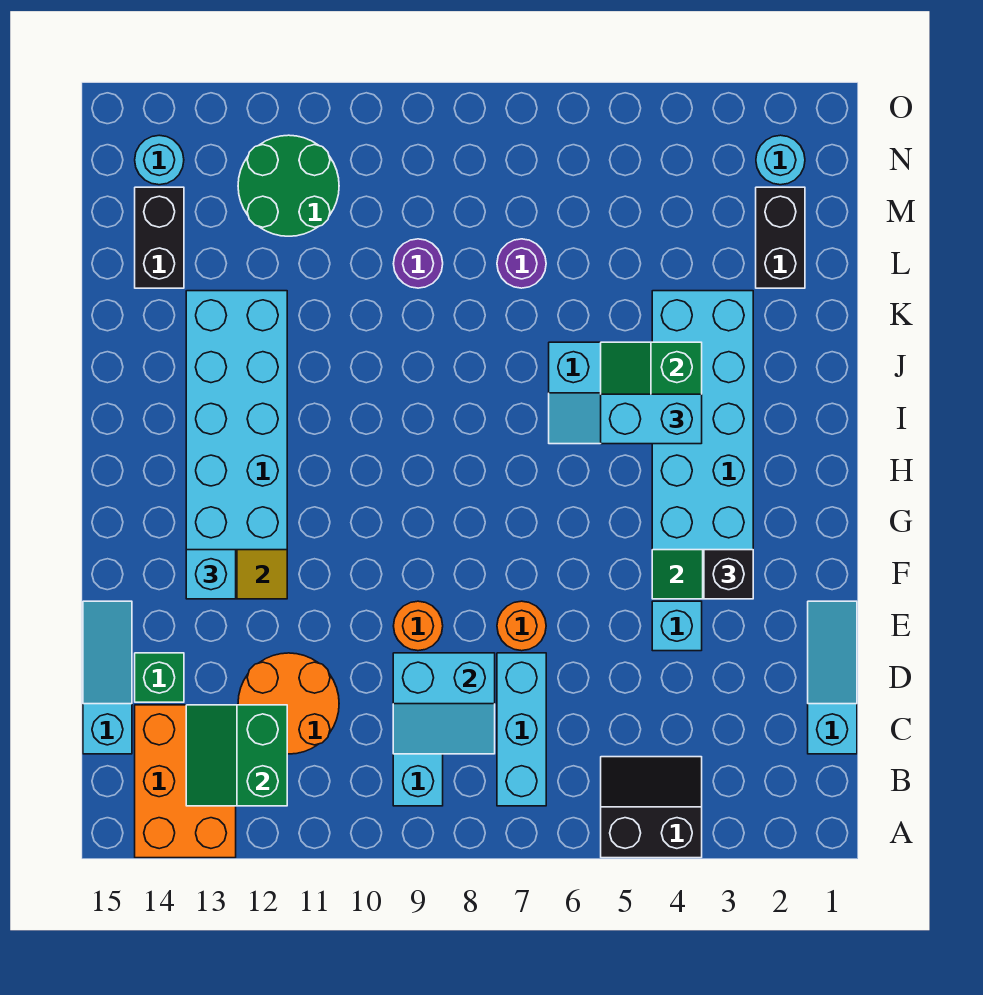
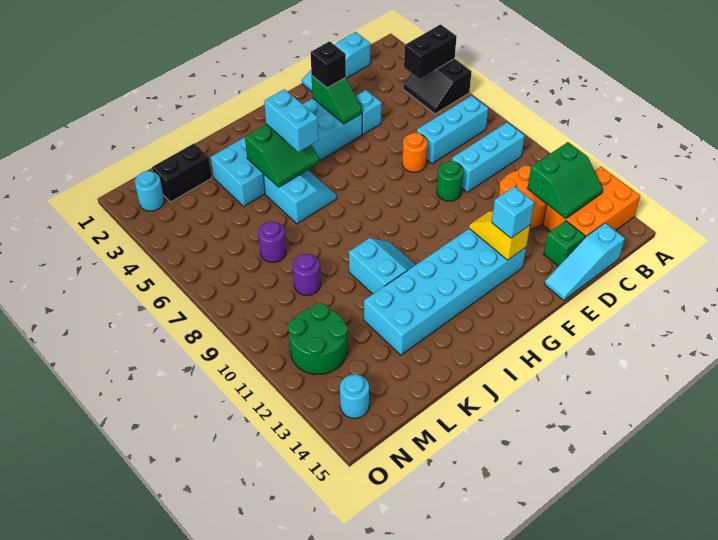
cyan slope C8:D9 level 2 top D -> cyan slope I10:J11 level 1 top J
orange round brick E9 level 1 -> green round brick E9 level 1
black brick L14:M14 level 1 -> black brick A4:B4 level 2

